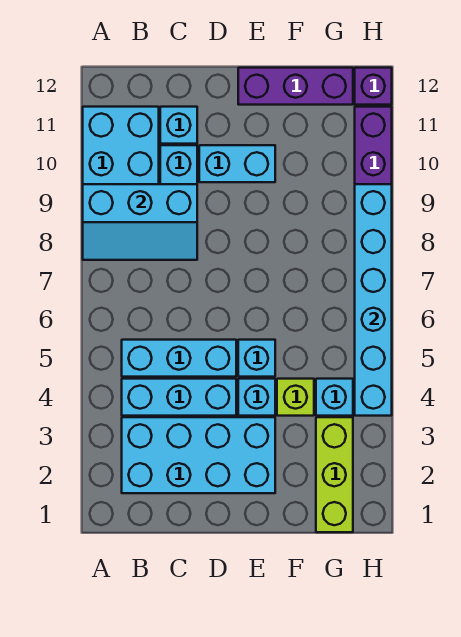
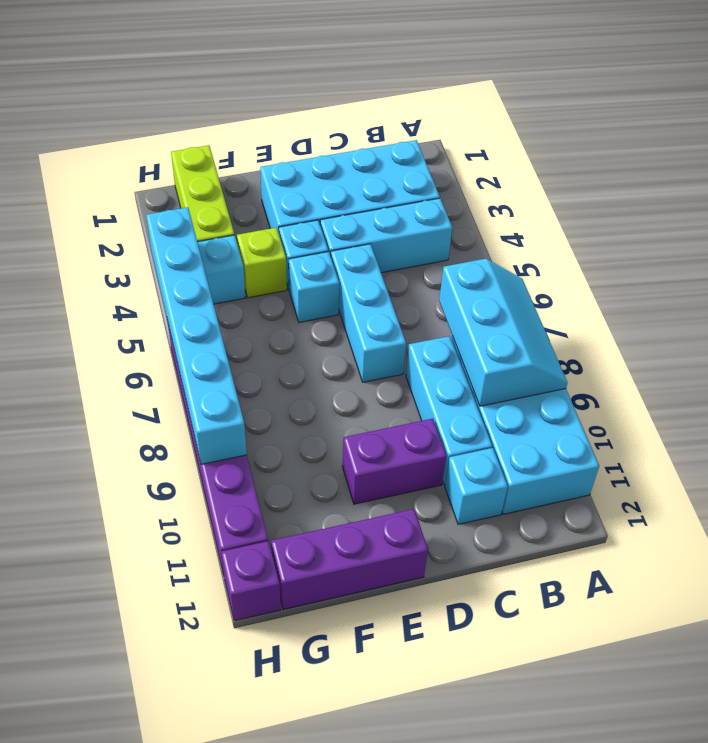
cyan slope A8:C9 level 2 top 9 -> cyan slope A7:B9 level 2 top B
cyan brick B5:D5 level 1 -> cyan brick D5:D7 level 1
cyan brick D10:E10 level 1 -> purple brick D10:E10 level 1

